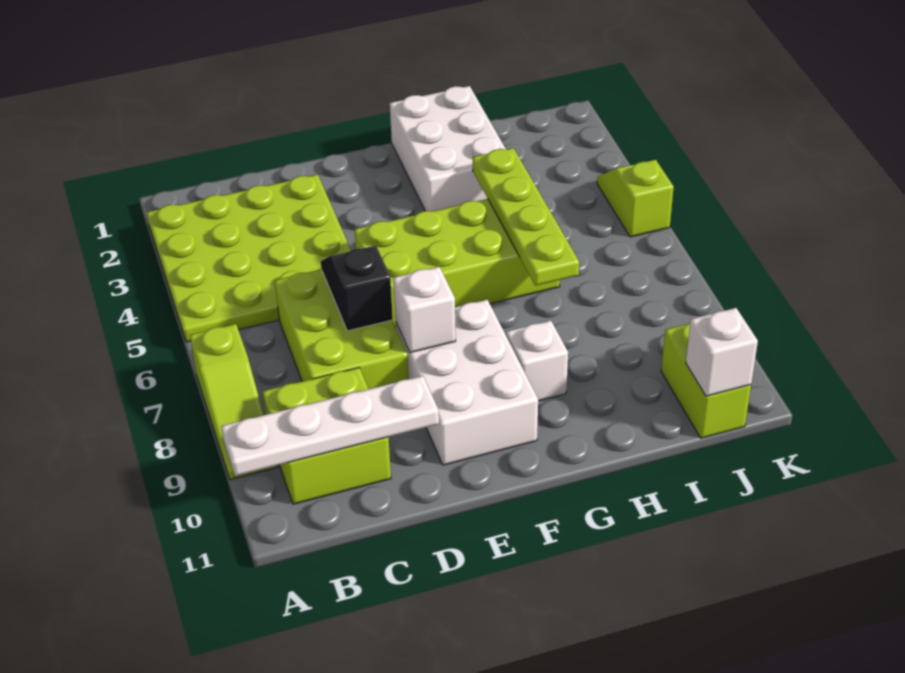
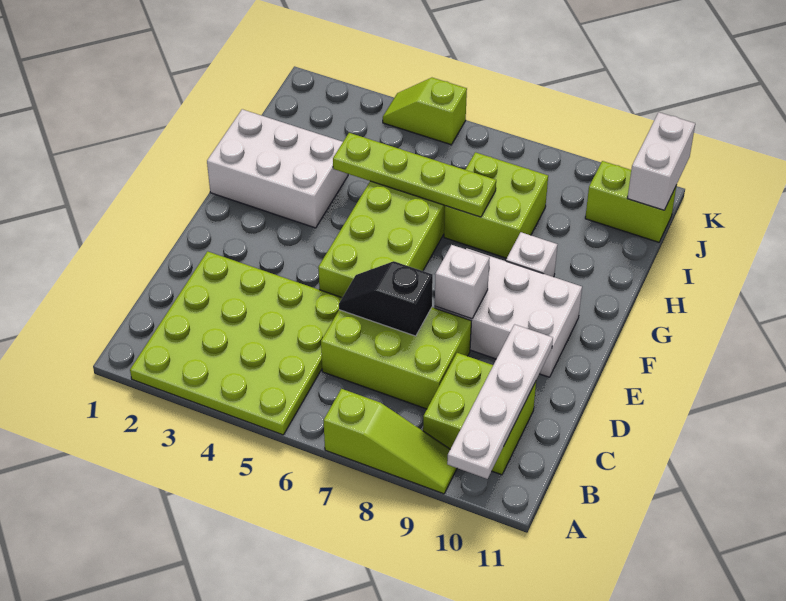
none -> lime brick H7:I8 level 1
white brick J11 level 2 -> white brick J11:K11 level 2

